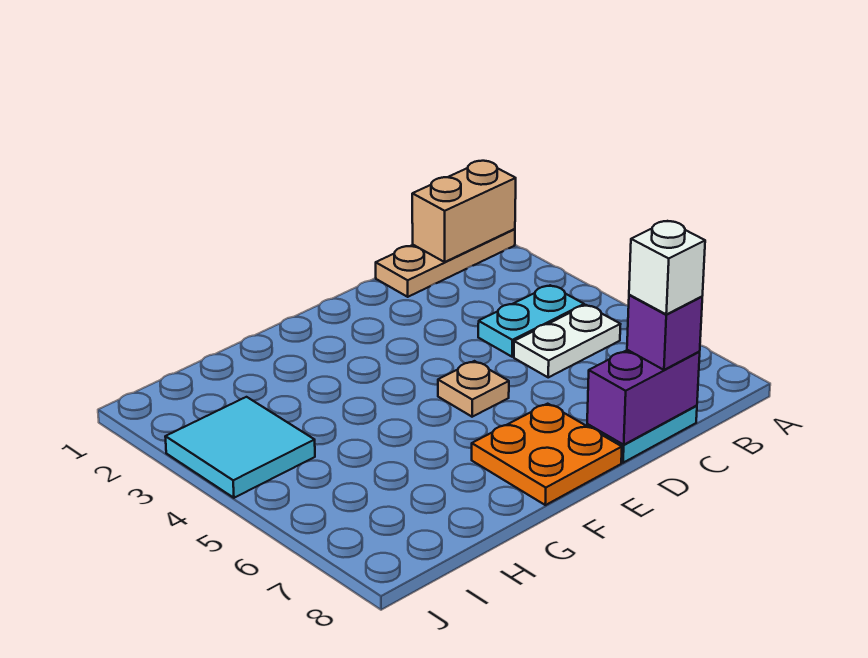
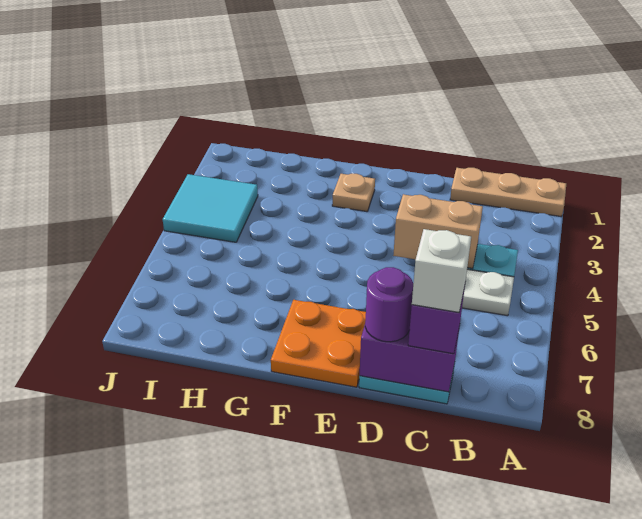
tan brick A1:B1 level 2 -> tan brick C4:D4 level 2
none -> purple round brick D8 level 3
tan plate E5 level 1 -> tan plate F2 level 1

